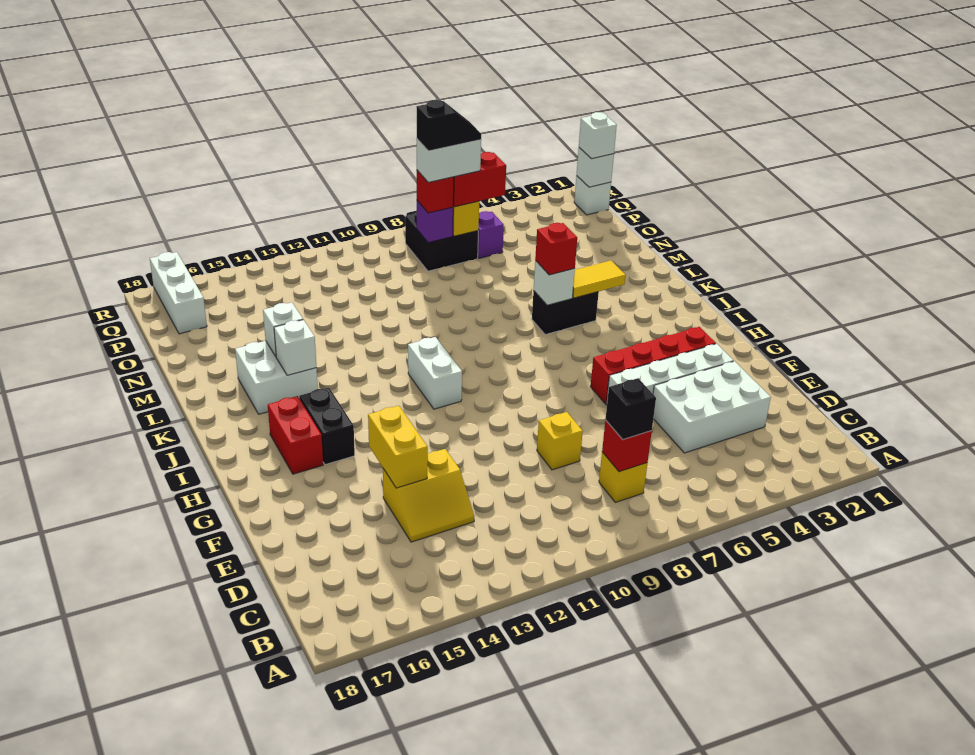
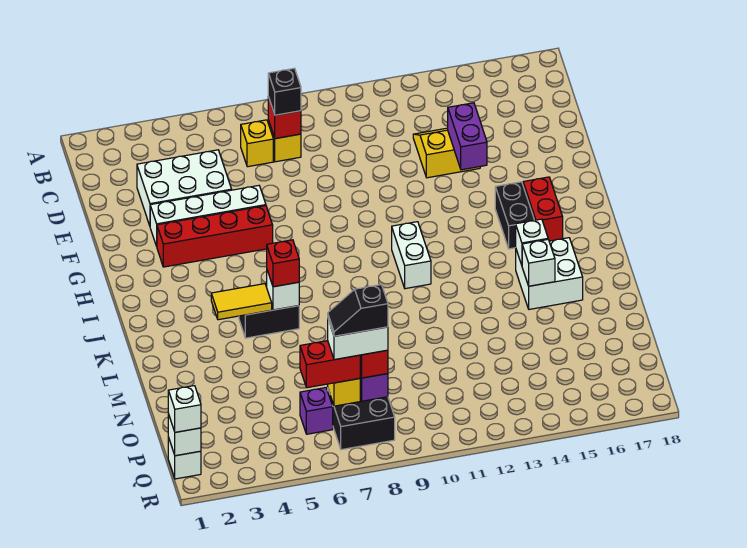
yellow brick E9 level 1 -> yellow brick C7 level 1
yellow brick E14:F14 level 2 -> purple brick E14:F14 level 2
white brick P17:R17 level 1 -> none

